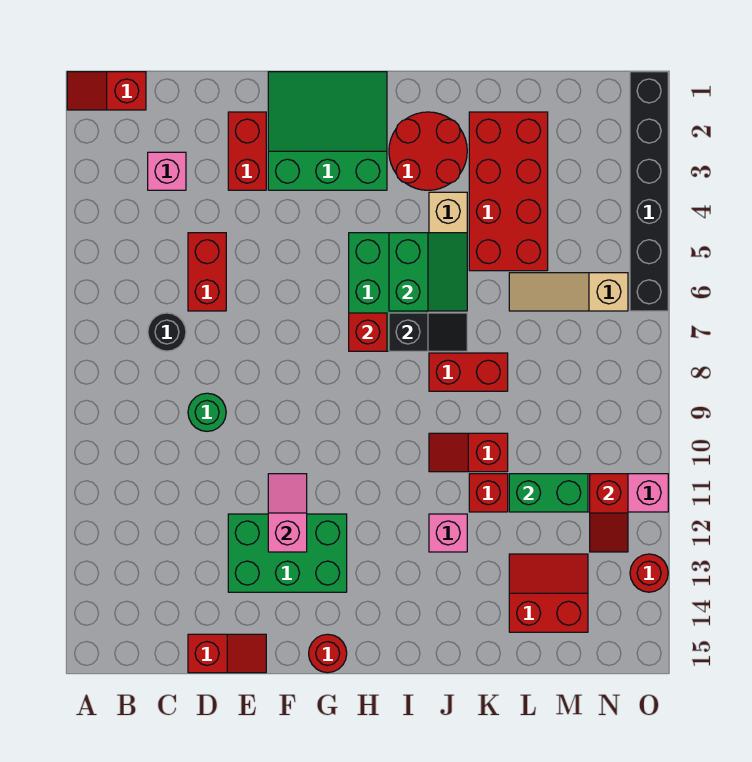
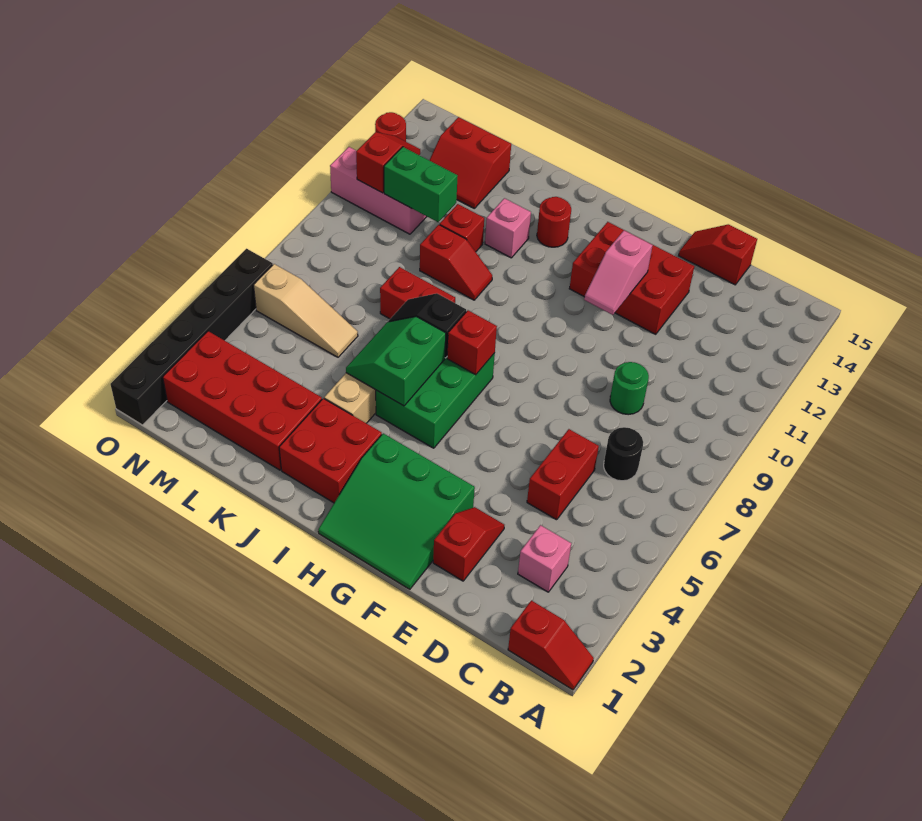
red brick E2:E3 level 1 -> red slope E2:E3 level 1 top 2
green brick E12:G13 level 1 -> red brick E12:G13 level 1
red round brick G15 level 1 -> red round brick I13 level 1
red round brick I2:J3 level 1 -> red brick I2:J3 level 1
red brick K2:L5 level 1 -> red brick K2:N3 level 1

